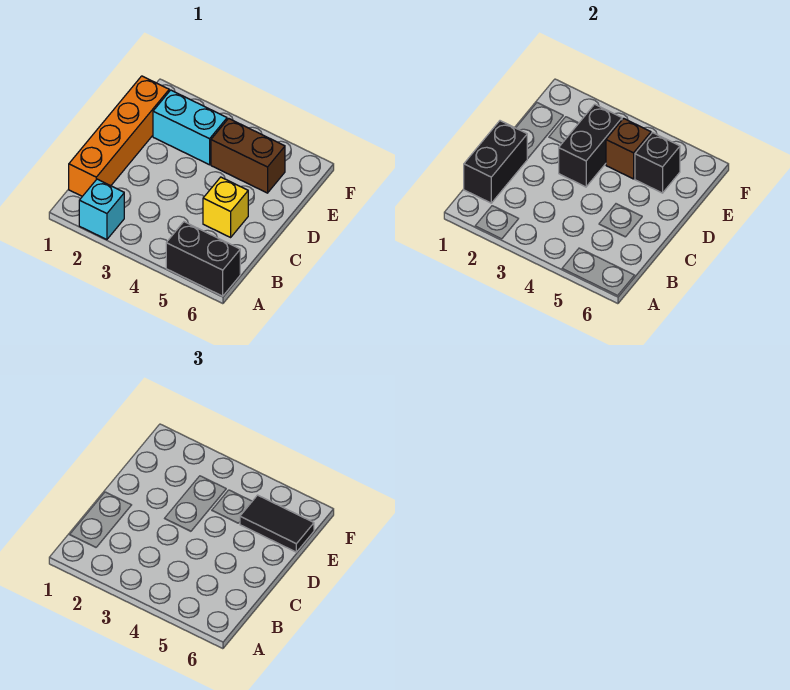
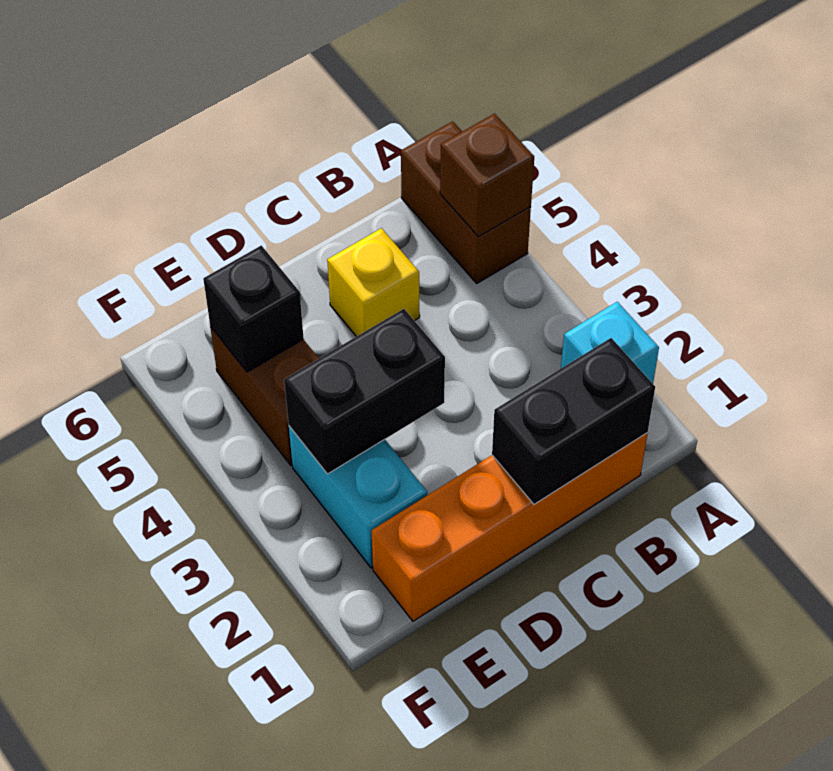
black brick A5:A6 level 1 -> brown brick A5:A6 level 1
brown brick E4 level 2 -> brown brick A5 level 2
black tile E5:E6 level 3 -> none

